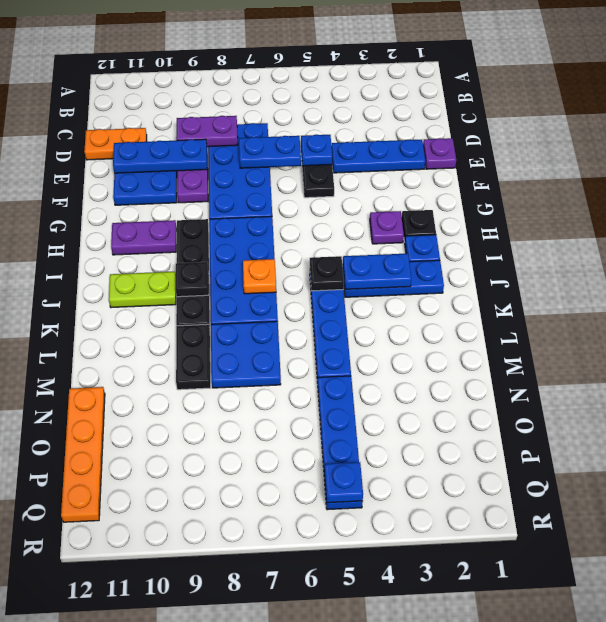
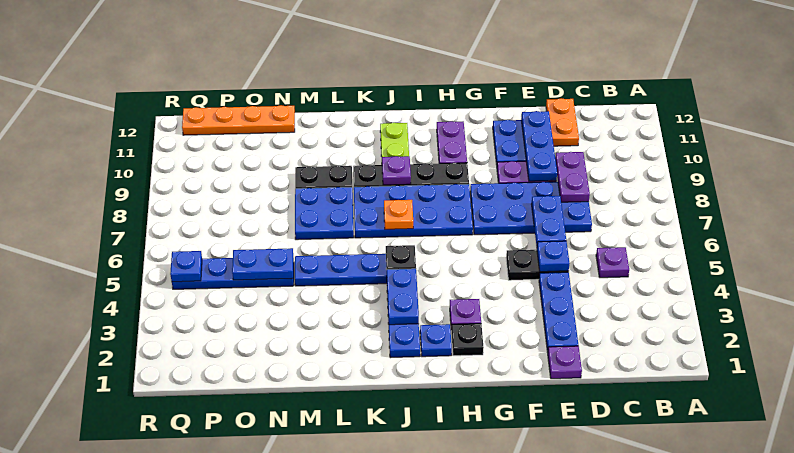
none -> purple plate C5 level 1
black plate J9 level 2 -> purple plate J9 level 2
none -> blue plate N5:O5 level 2

